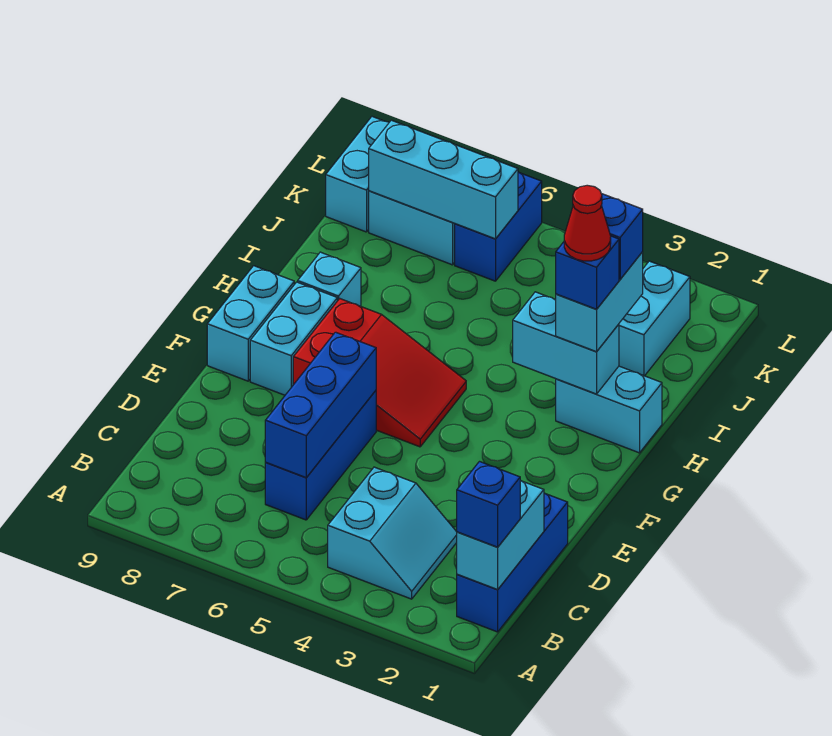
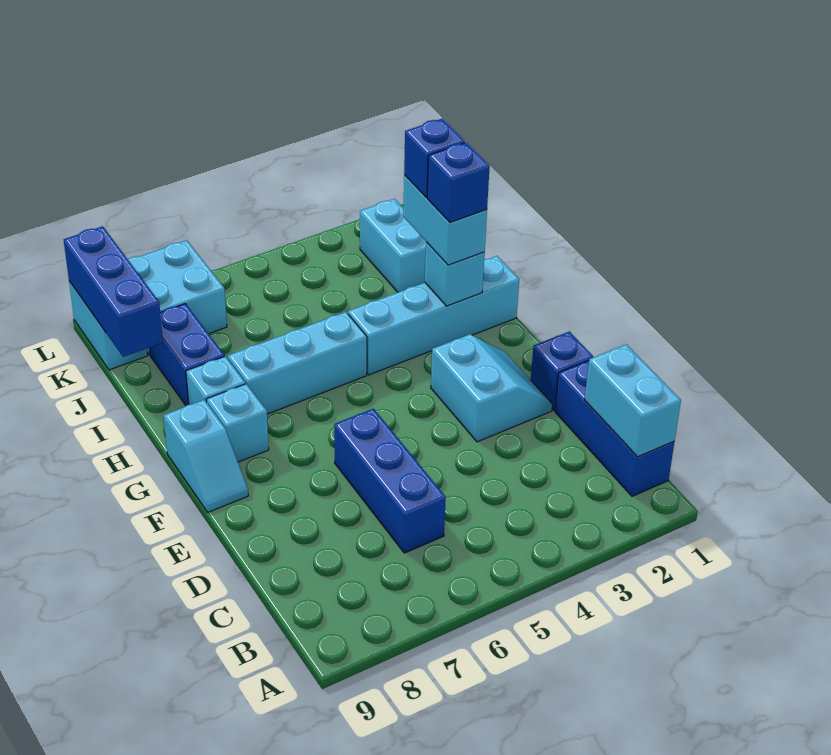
blue brick B1 level 3 -> blue brick E1 level 1
cyan slope B3:C4 level 1 top 4 -> cyan slope E2:F3 level 1 top 3
blue brick C6:E6 level 2 -> blue brick J9:L9 level 2
red slope F5:G7 level 1 top 7 -> none
cyan brick F8:G8 level 1 -> cyan brick G8 level 1
cyan brick F9:G9 level 1 -> cyan slope F9:G9 level 1 top G
cyan brick H1:H2 level 1 -> cyan brick H1:H4 level 1
cyan brick H2:H3 level 2 -> cyan brick H2 level 2
red cone H2 level 5 -> none
blue brick K6:L6 level 1 -> blue brick I8:J8 level 1
cyan brick K6:K8 level 2 -> cyan brick H5:H7 level 1

